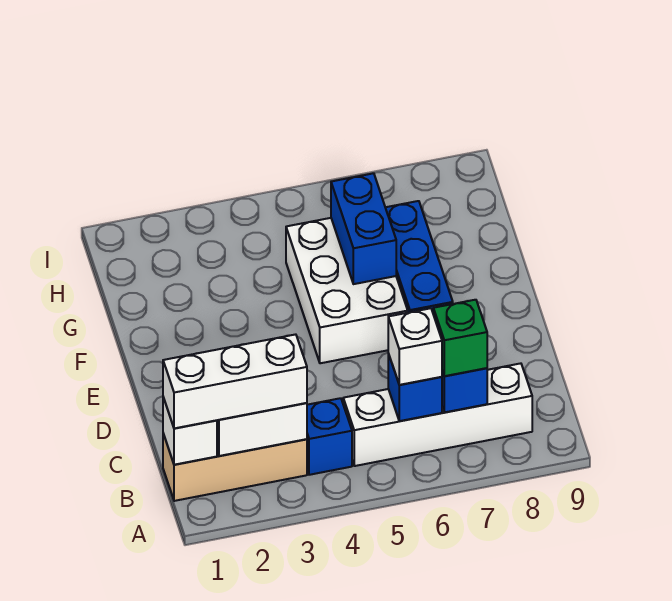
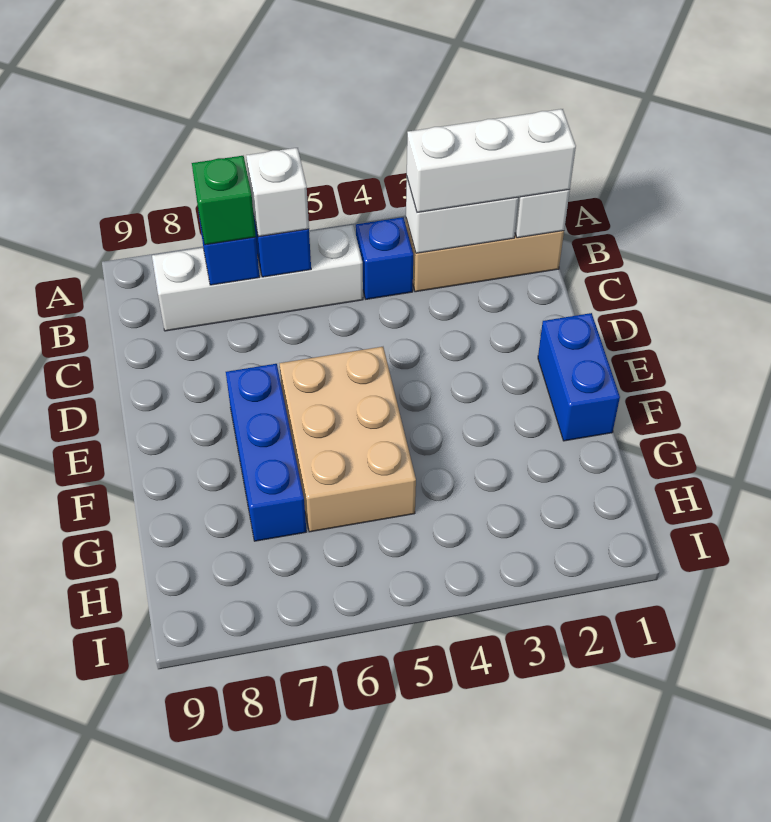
white brick E5:G6 level 1 -> tan brick E5:G6 level 1
blue brick F6:G6 level 2 -> blue brick E1:F1 level 1

